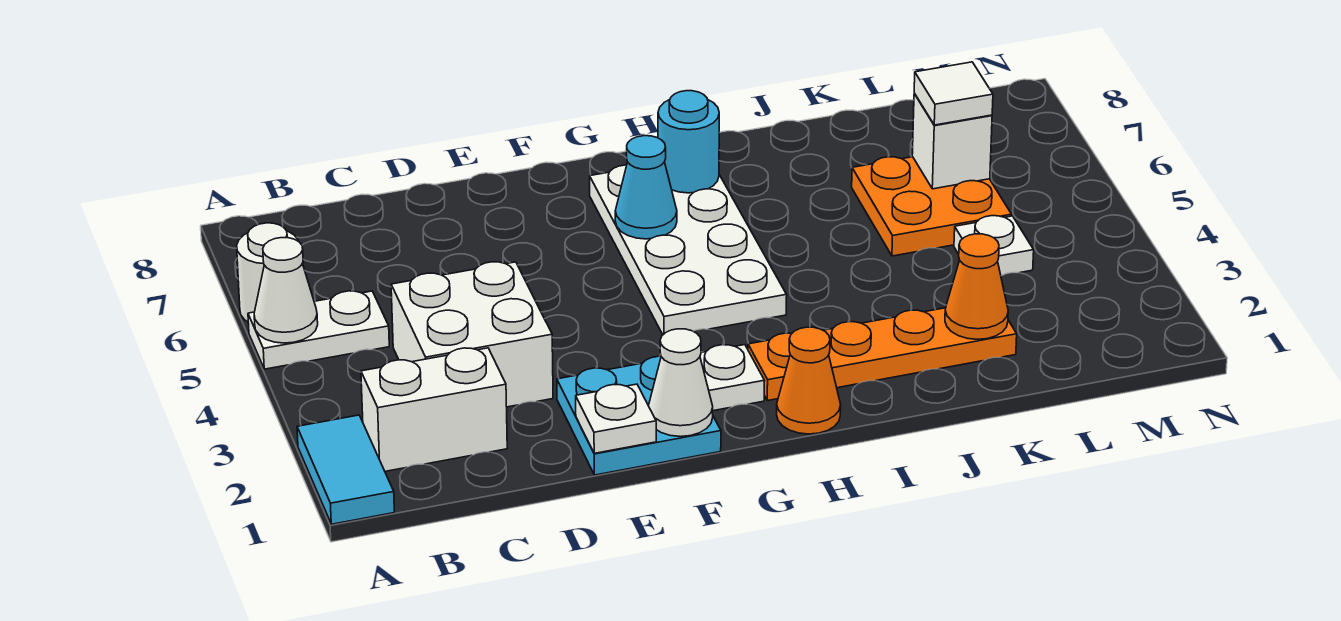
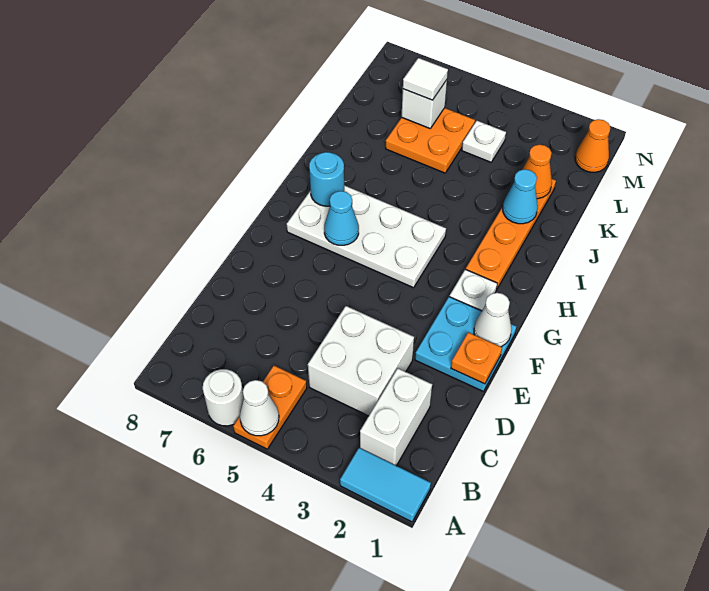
white plate A5:B5 level 1 -> orange plate A5:B5 level 1
white plate E1 level 2 -> orange plate E1 level 2
orange cone H1 level 1 -> orange cone M1 level 1
none -> cyan cone J2 level 2

